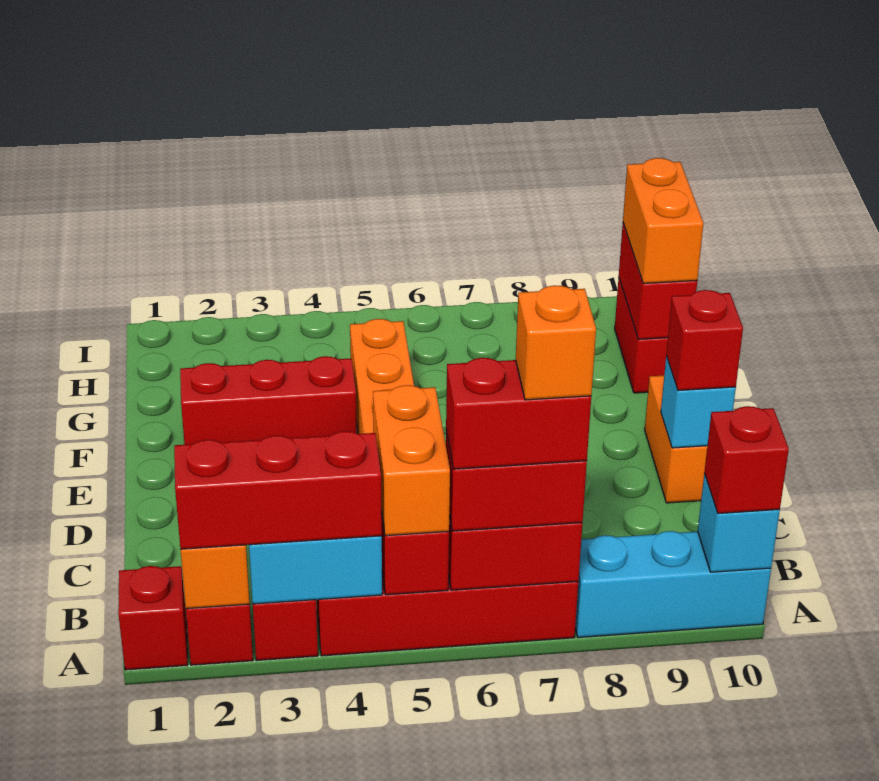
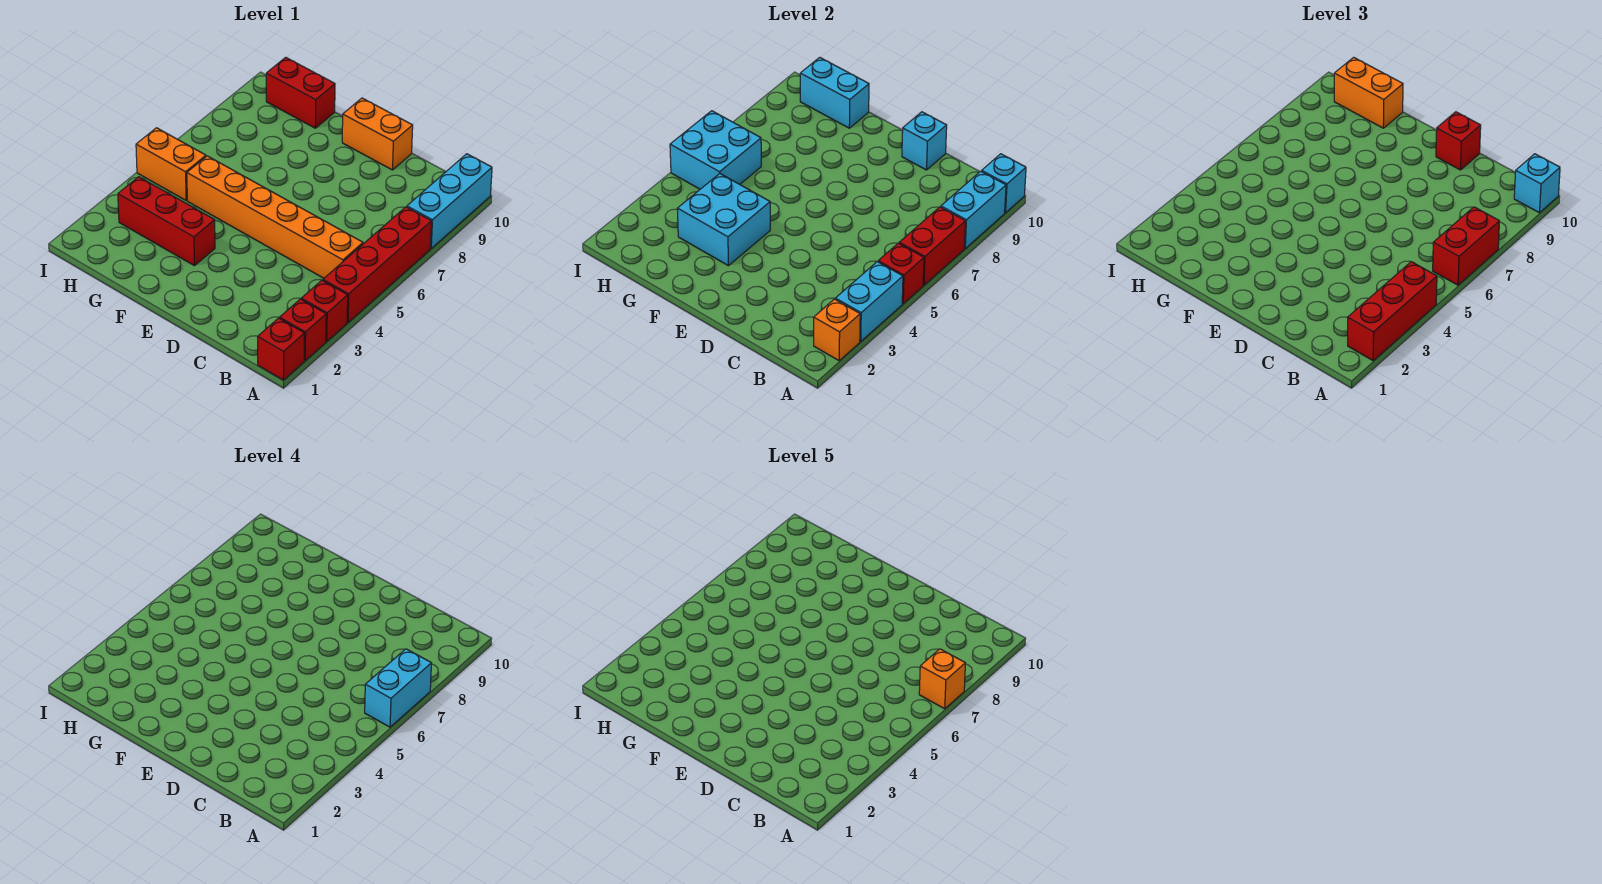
orange brick A5:B5 level 3 -> orange brick H5:I5 level 1
red brick A6:A7 level 4 -> cyan brick A6:A7 level 4
none -> cyan brick A8:A9 level 2
red brick A10 level 3 -> cyan brick A10 level 3
red brick F2:F4 level 1 -> red brick F3:H3 level 1
none -> cyan brick F3:G4 level 2
red brick G10:H10 level 2 -> cyan brick G10:H10 level 2
none -> cyan brick H5:I6 level 2

